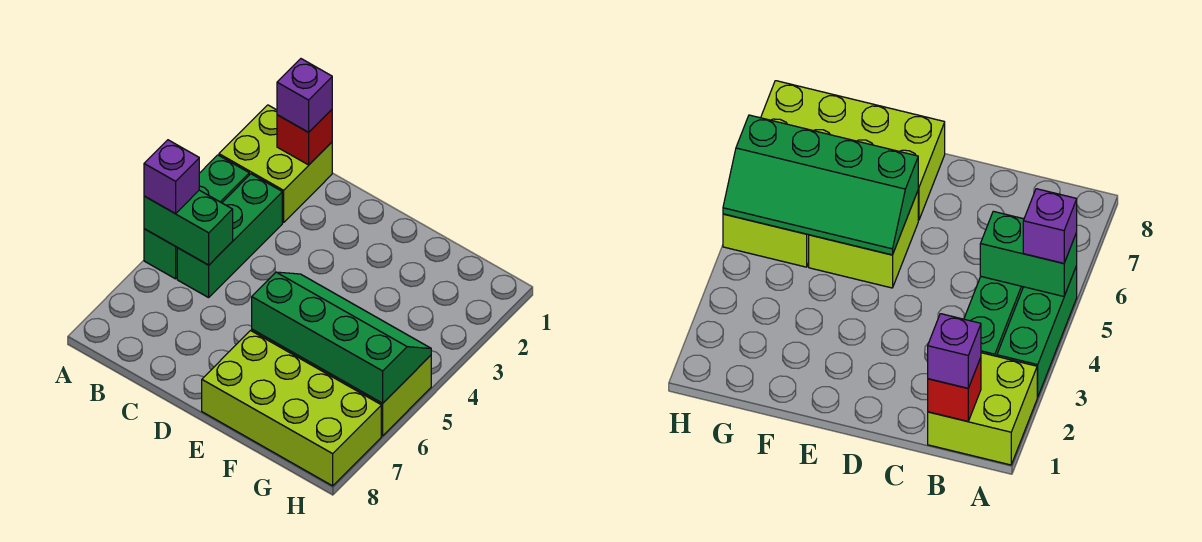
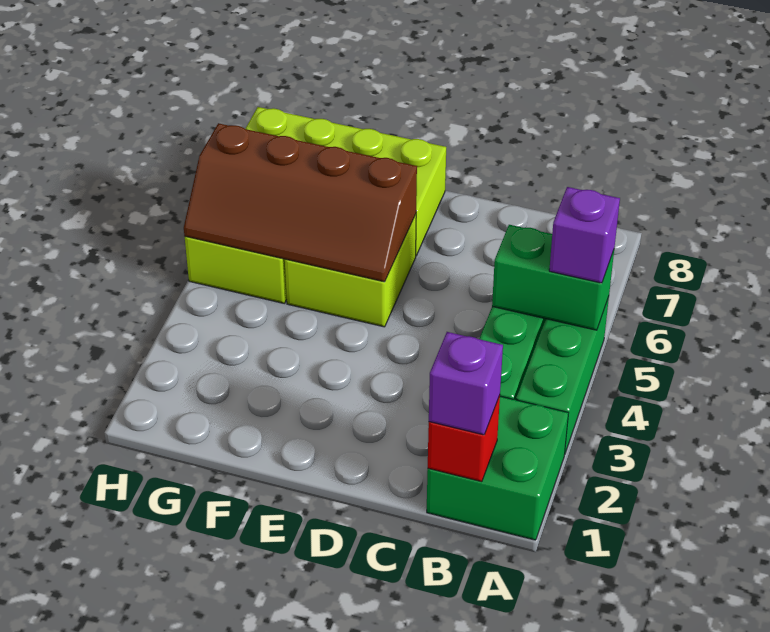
lime brick A1:B2 level 1 -> green brick A1:B2 level 1
green slope E5:H6 level 2 top 6 -> brown slope E5:H6 level 2 top 6

